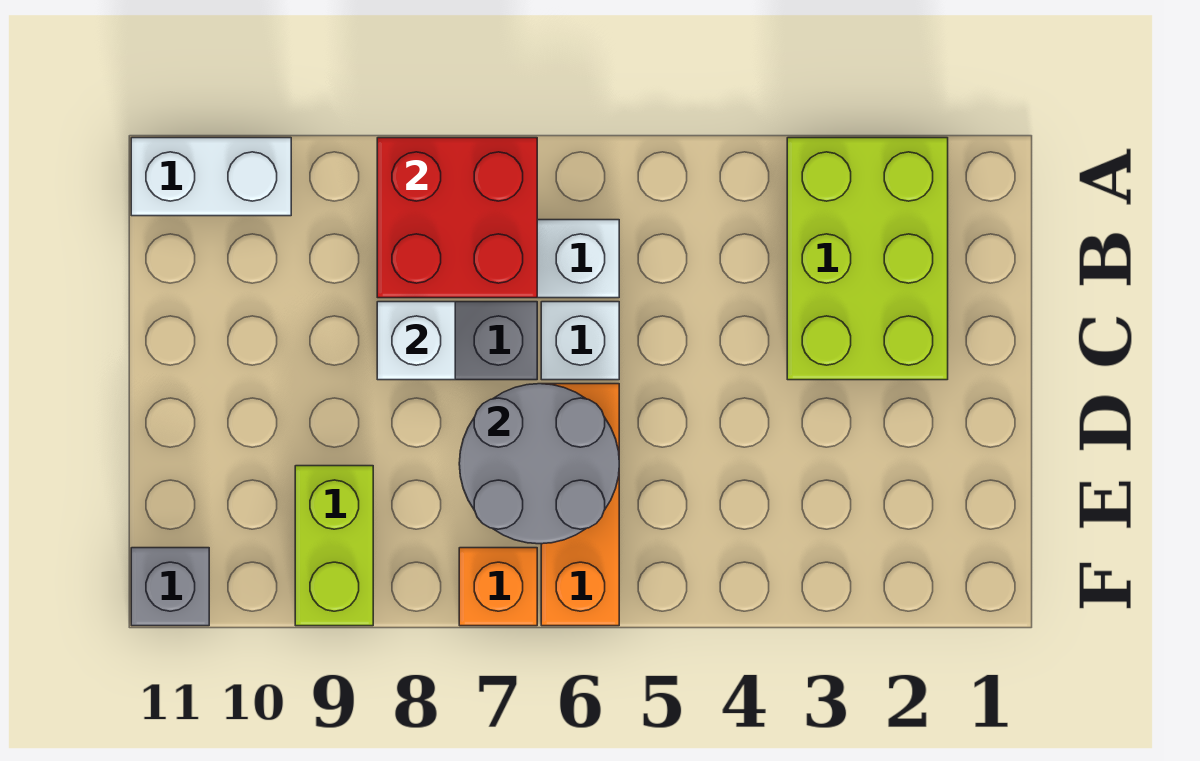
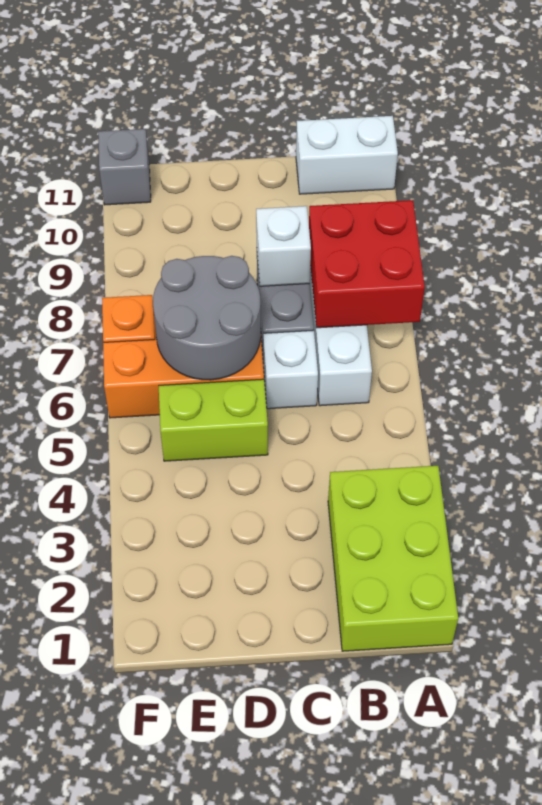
lime brick A2:C3 level 1 -> lime brick A1:B3 level 1
white brick A10:A11 level 1 -> white brick A11:B11 level 1
lime brick E9:F9 level 1 -> lime brick D5:E5 level 1

